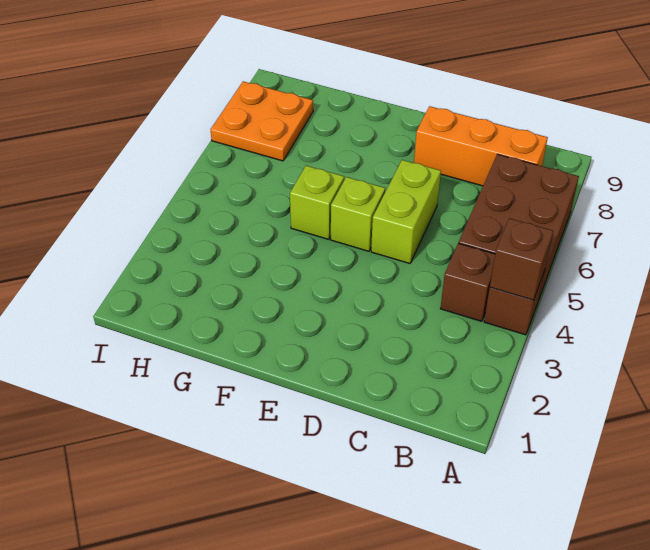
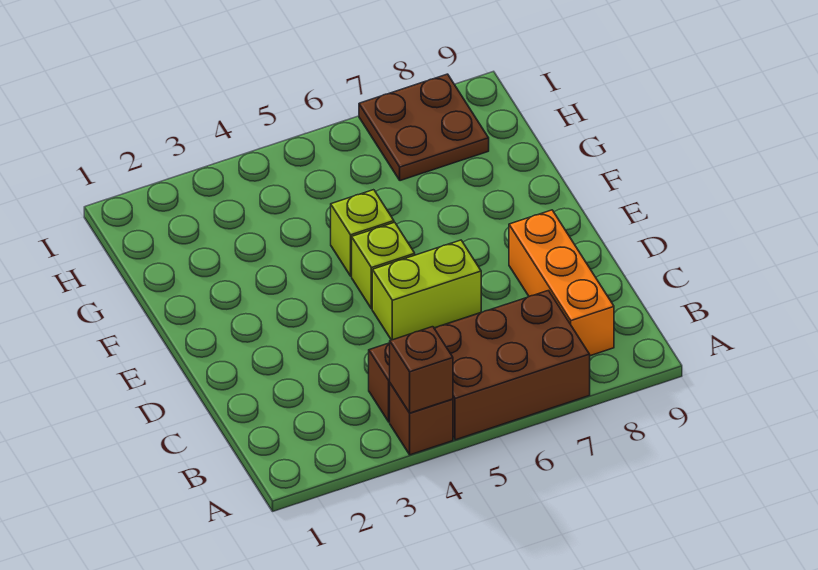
orange plate H7:I8 level 1 -> brown plate H7:I8 level 1

